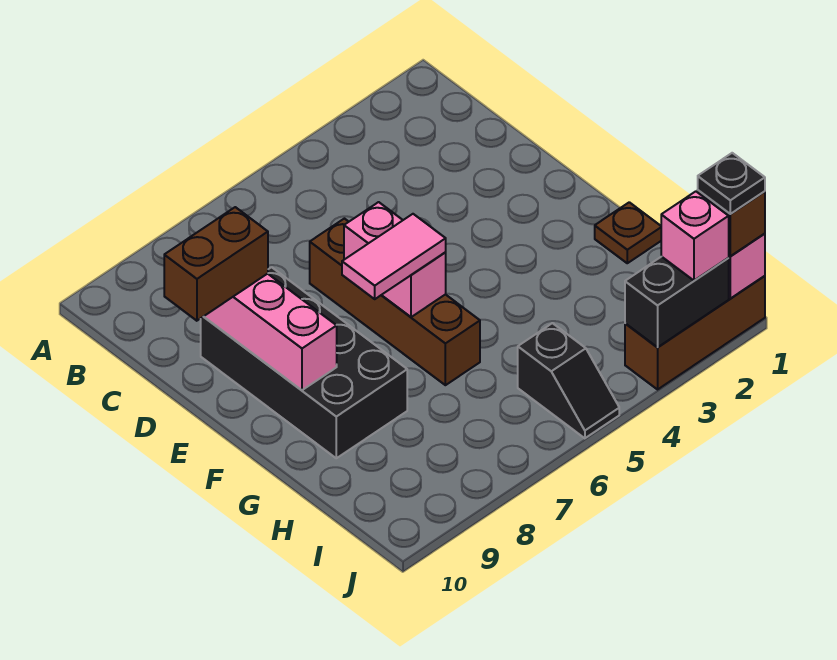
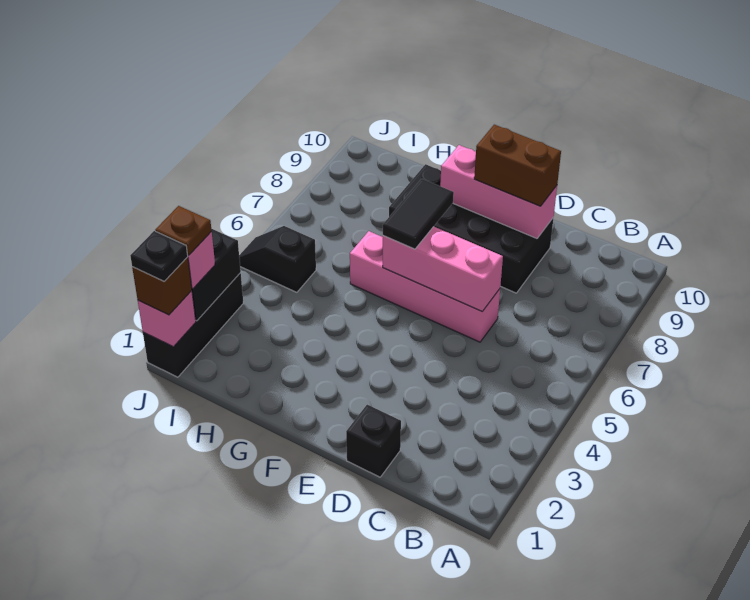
none -> black brick D1 level 1
brown brick D6:G6 level 1 -> pink brick D6:G6 level 1
brown brick D9:D10 level 3 -> brown brick D9:E9 level 3
pink brick E6:F6 level 2 -> pink brick D6:F6 level 2
pink tile F6:F7 level 3 -> black tile F6:F7 level 3
brown plate G1 level 1 -> brown plate J2 level 4
brown brick J1:J3 level 1 -> black brick J1:J3 level 1

